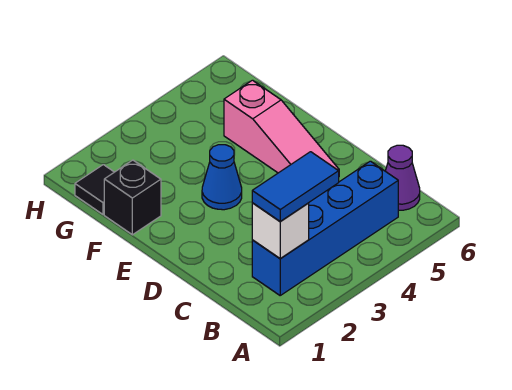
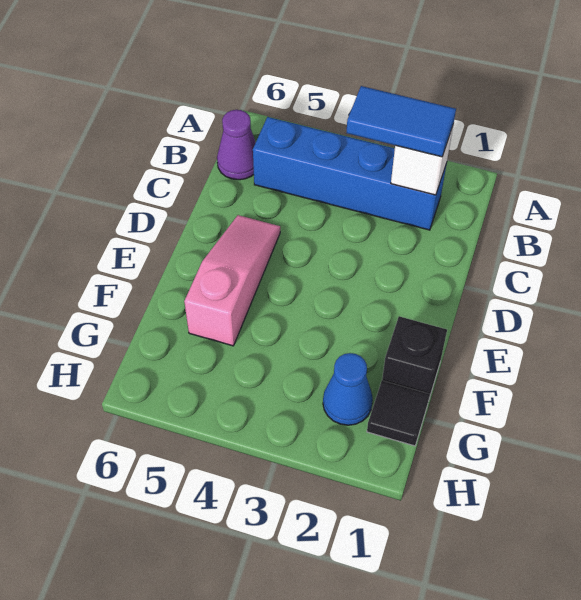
blue cone E3 level 1 -> blue cone G2 level 1

